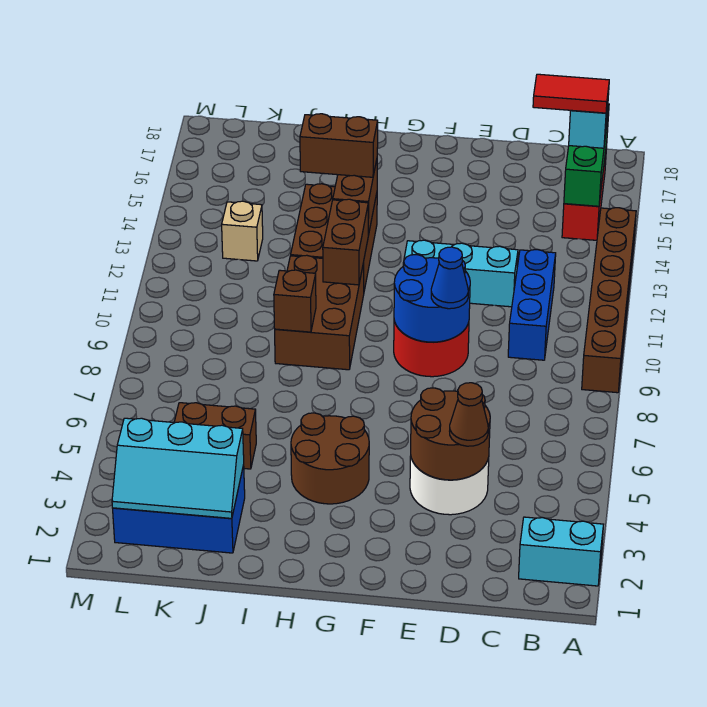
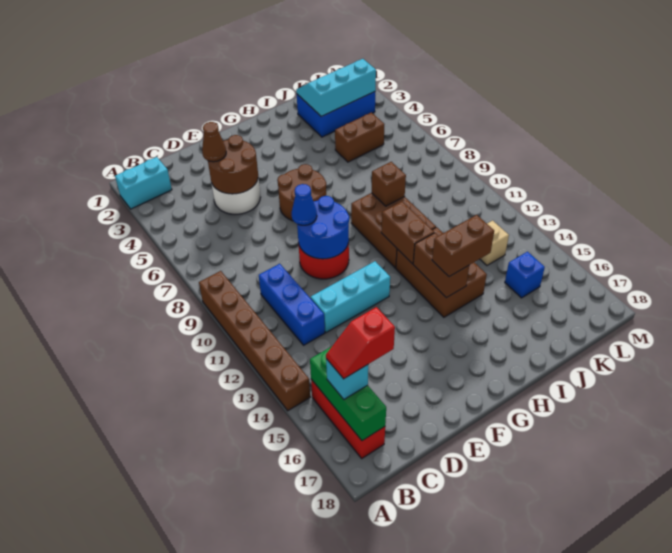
red tile B16:C16 level 4 -> red slope B16:C16 level 4 top C
brown round brick G4:H5 level 1 -> brown round brick F6:G7 level 1
none -> blue brick K15 level 1

